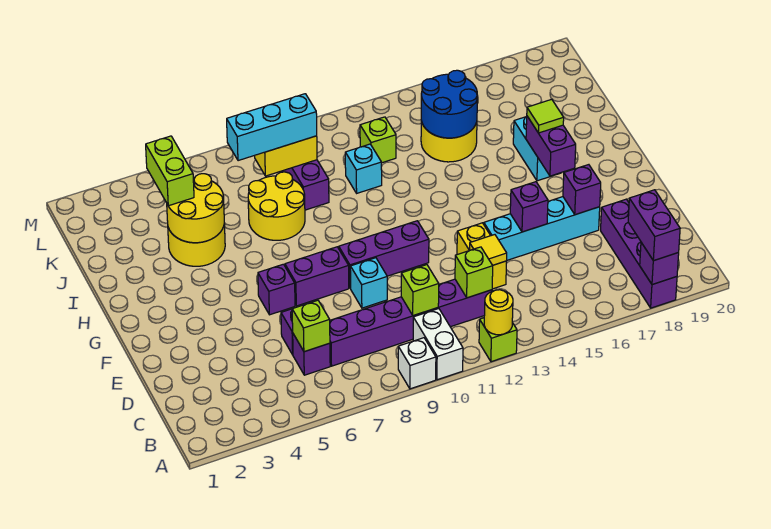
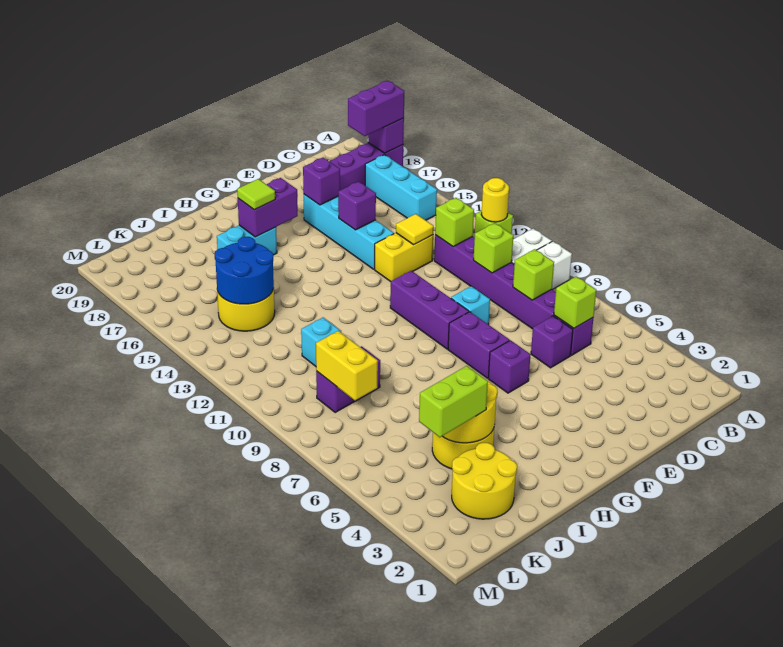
yellow round brick I7:J8 level 1 -> yellow round brick J2:K3 level 1
cyan brick K7:K9 level 3 -> cyan brick B15:B17 level 1
lime brick K12 level 1 -> lime brick C8 level 2

